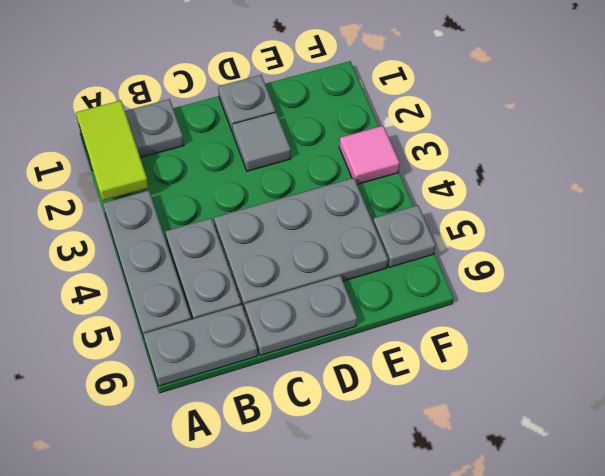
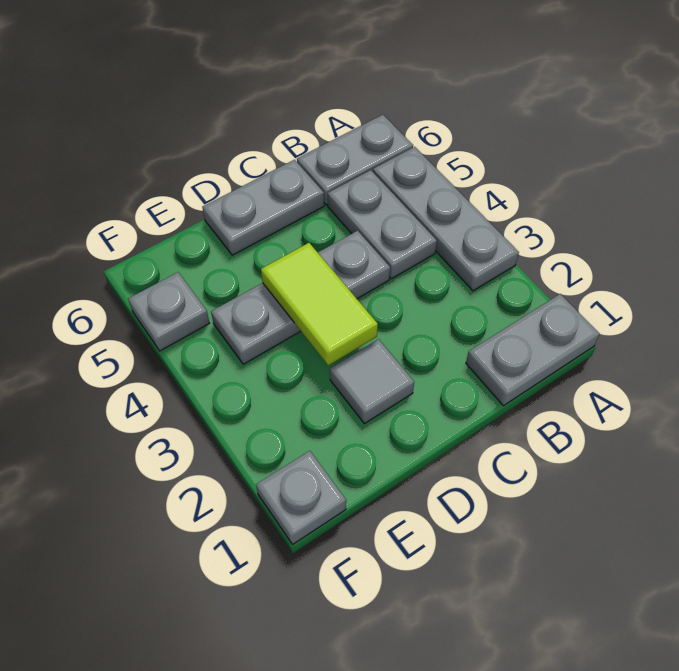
lime tile A1:A2 level 2 -> lime tile D3:D4 level 2
grey plate C4:E5 level 1 -> grey plate C4:E4 level 1
grey plate D1 level 1 -> grey plate F1 level 1
pink tile F3 level 1 -> none

